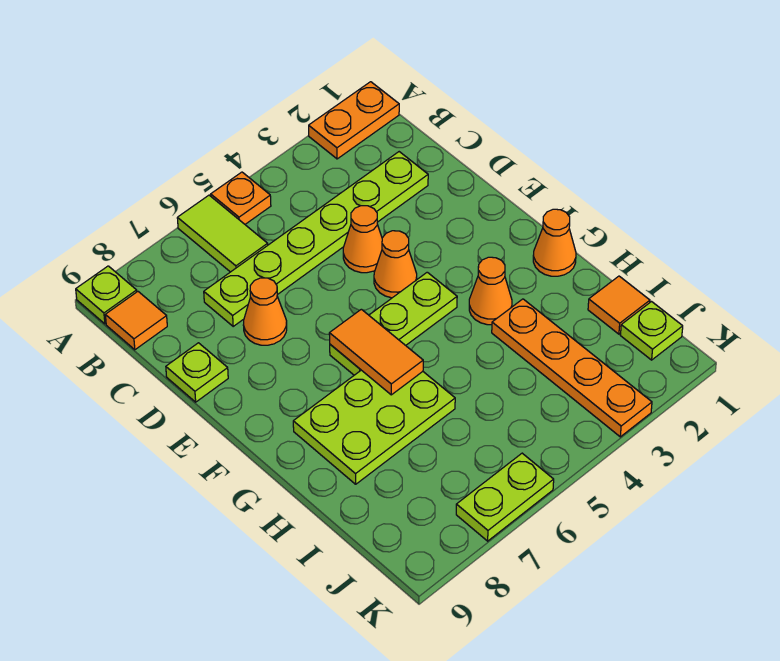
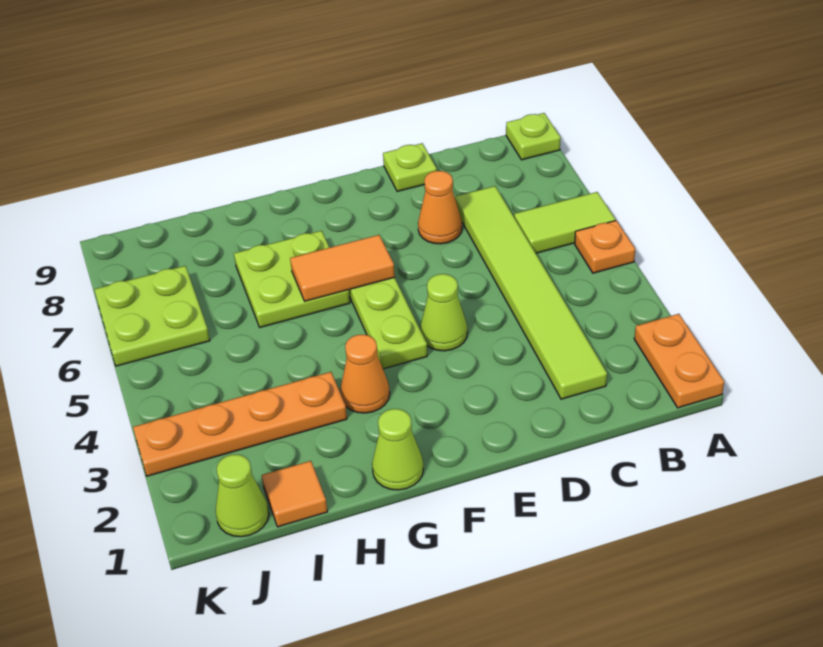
orange tile B9 level 1 -> none
lime plate C2:C7 level 1 -> lime tile C2:C7 level 1
orange cone D4 level 1 -> none
orange cone E4 level 1 -> lime cone E4 level 1
orange cone G1 level 1 -> lime cone G1 level 1
lime plate G6:H8 level 1 -> lime plate G6:H7 level 1
lime plate J1 level 1 -> lime cone J1 level 1
lime plate K6:K7 level 1 -> lime plate J6:K7 level 1

